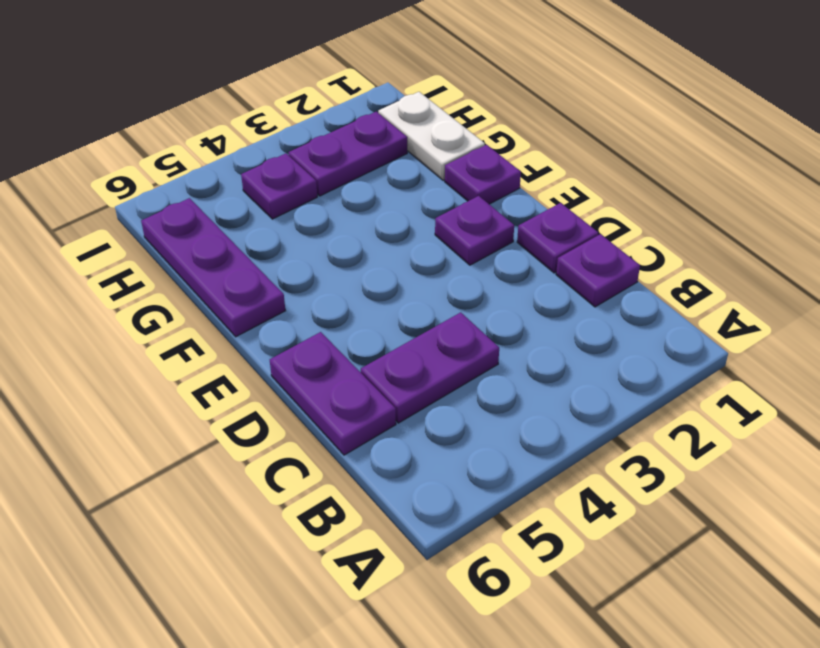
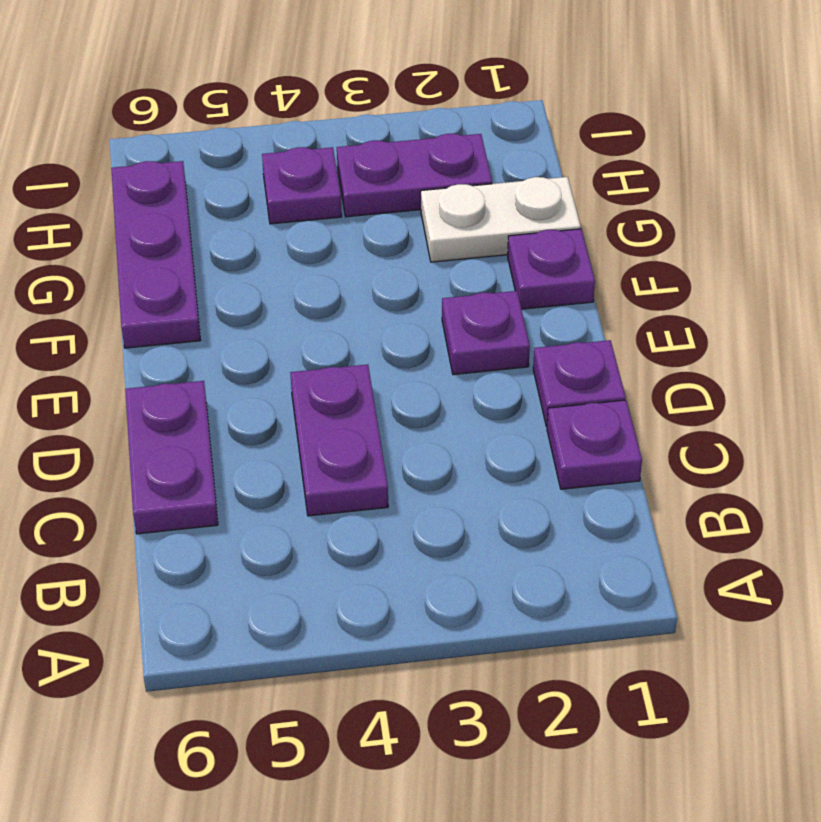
purple plate C4:C5 level 1 -> purple plate C4:D4 level 1
white plate G1:H1 level 1 -> white plate G1:G2 level 1

